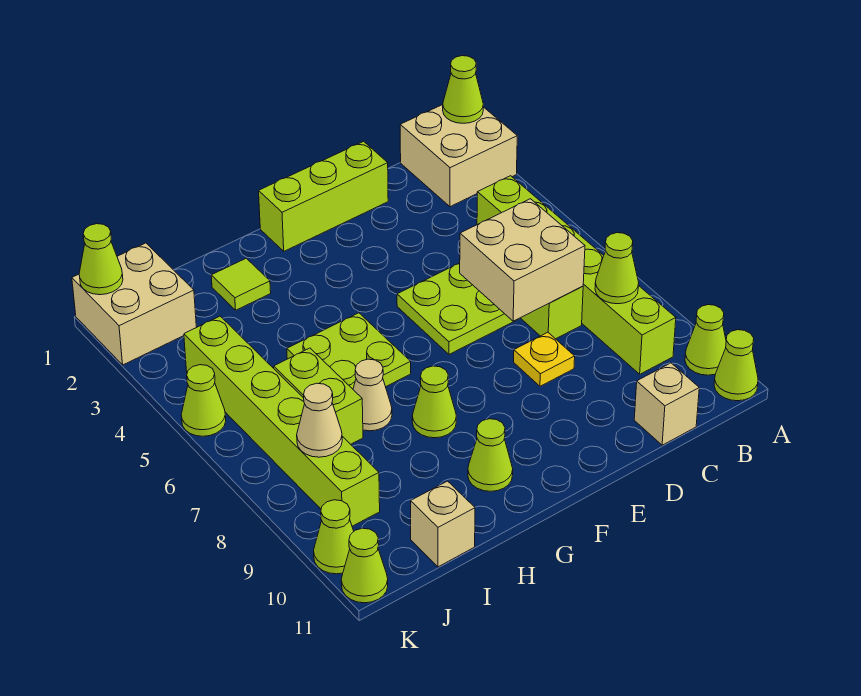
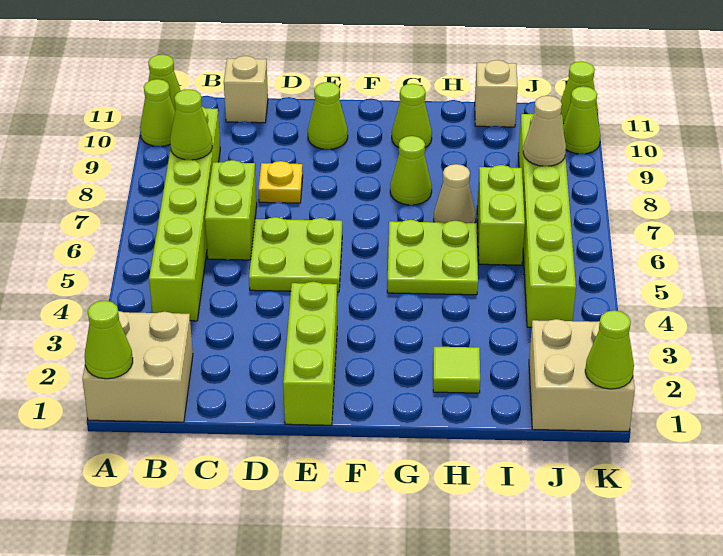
tan brick C6:D7 level 2 -> none
lime brick D1:F1 level 1 -> lime brick E1:E3 level 1
lime cone K5 level 1 -> lime cone E10 level 1

